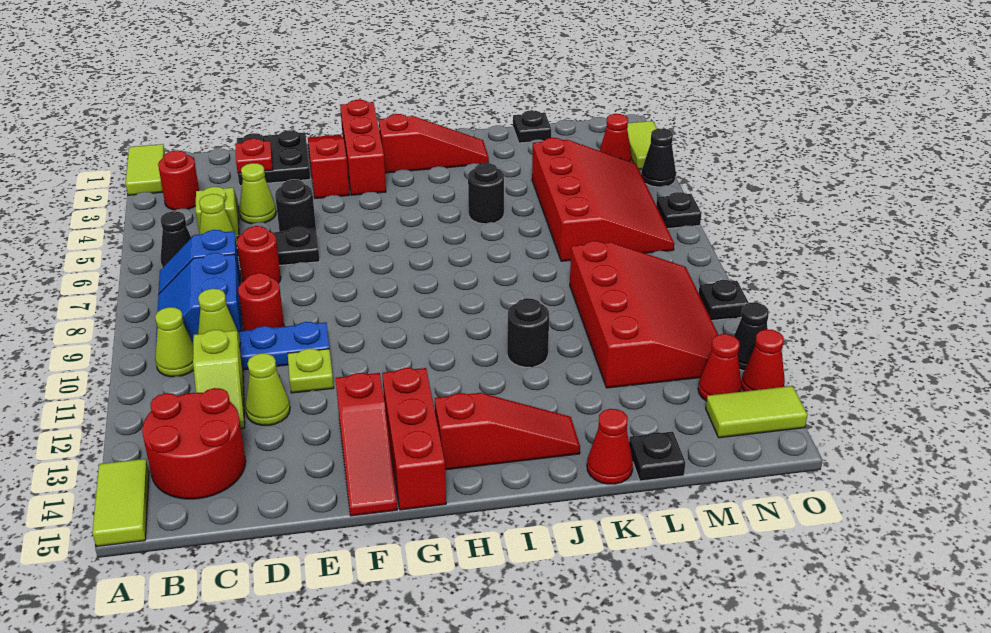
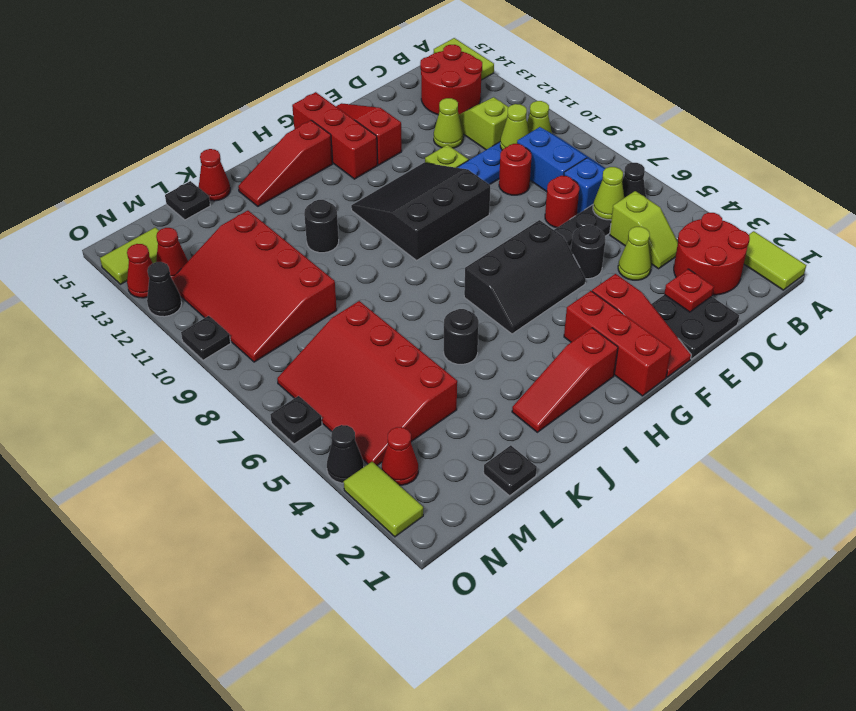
red round brick B3 level 1 -> red round brick B2:C3 level 1
none -> black slope F5:H6 level 1 top 6
none -> black slope F9:H11 level 1 top 9

